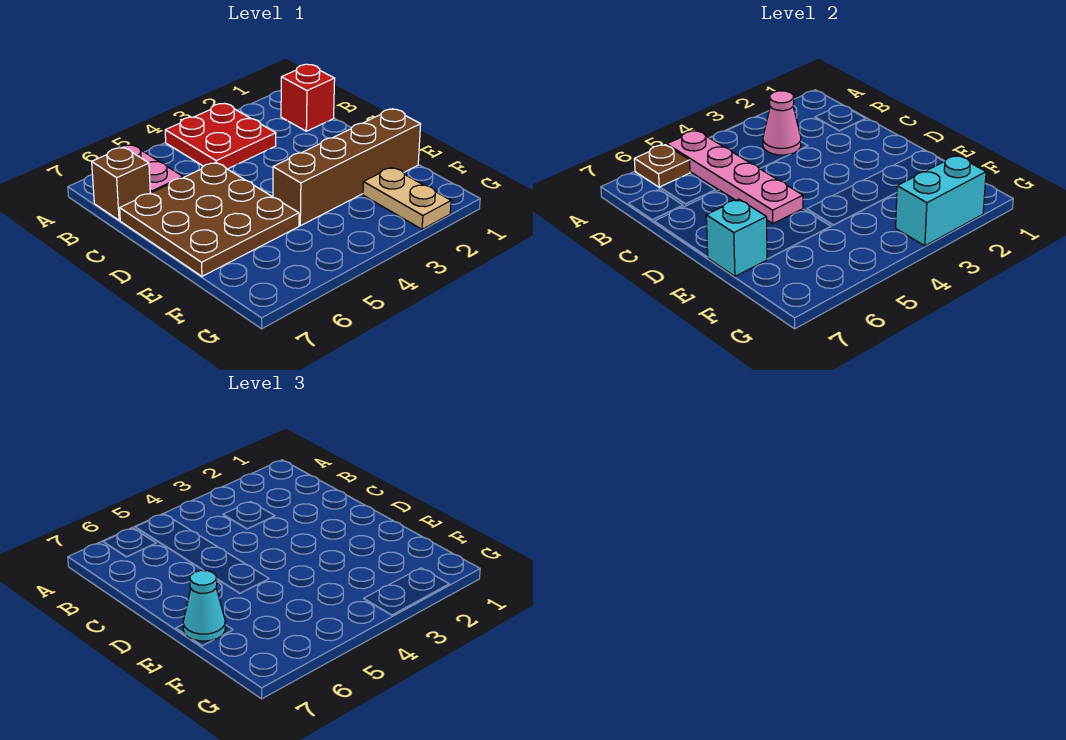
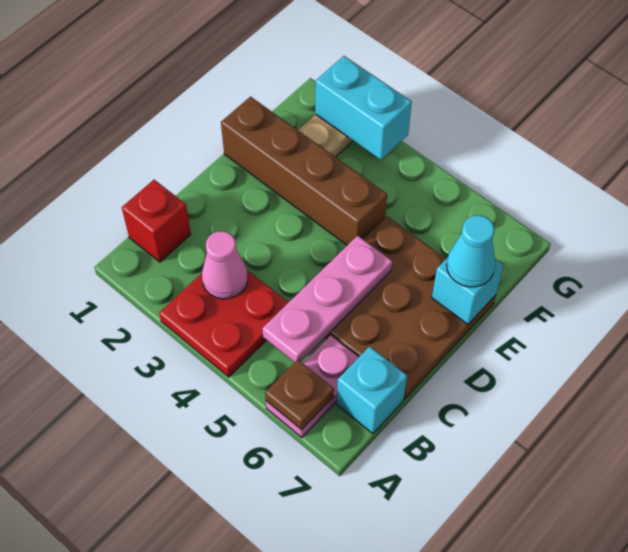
pink plate A5:D5 level 2 -> pink plate B5:D5 level 2
brown brick B7 level 1 -> cyan brick B7 level 1

